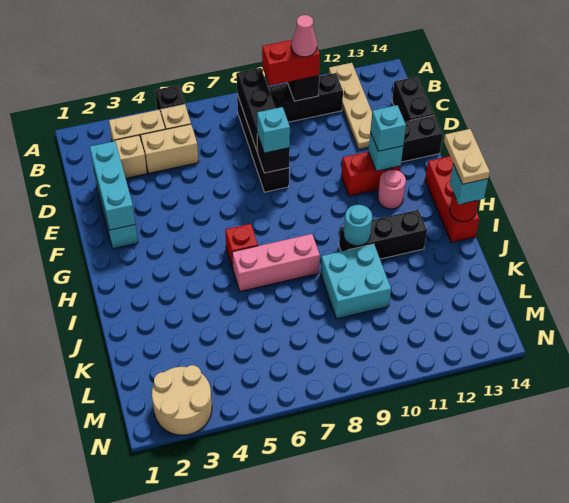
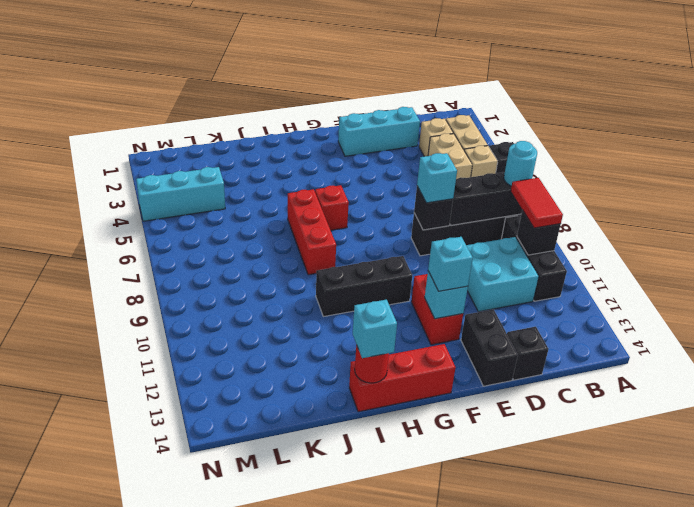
tan plate A12:D12 level 1 -> none
red brick B9:B10 level 3 -> red tile B9:B10 level 3
pink cone B10 level 4 -> none
black brick C14:D14 level 1 -> black brick D14 level 1
cyan brick D2:F2 level 2 -> cyan brick L4:N4 level 1
pink round brick G12 level 1 -> none
tan plate H14:I14 level 4 -> none
pink brick I6:I8 level 1 -> red brick I6:I8 level 1
black brick I10:I12 level 1 -> black brick G10:I10 level 1
cyan round brick I10 level 2 -> cyan round brick B8 level 3
cyan brick J9:K10 level 1 -> cyan brick C10:D11 level 1
tan round brick M2:N3 level 1 -> none

